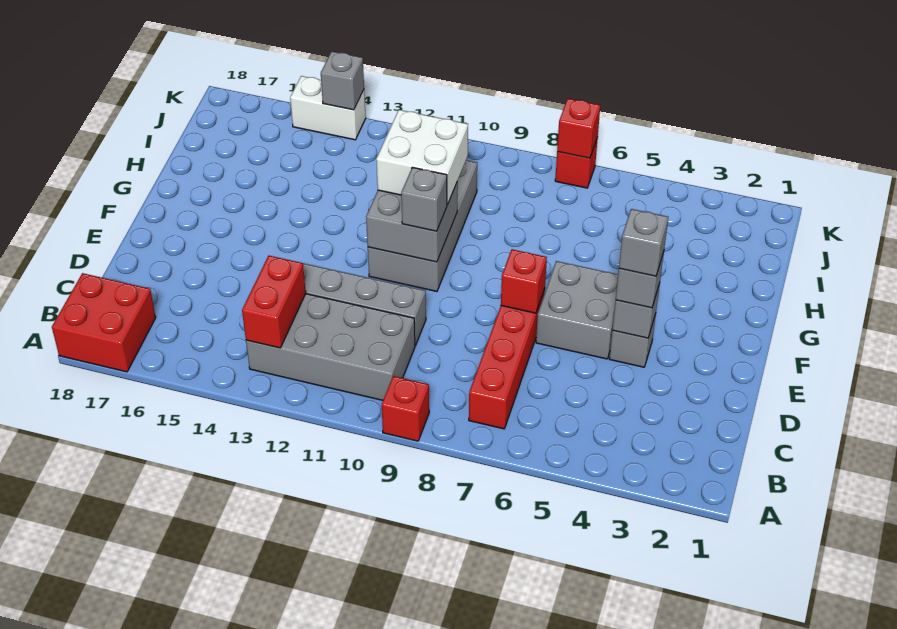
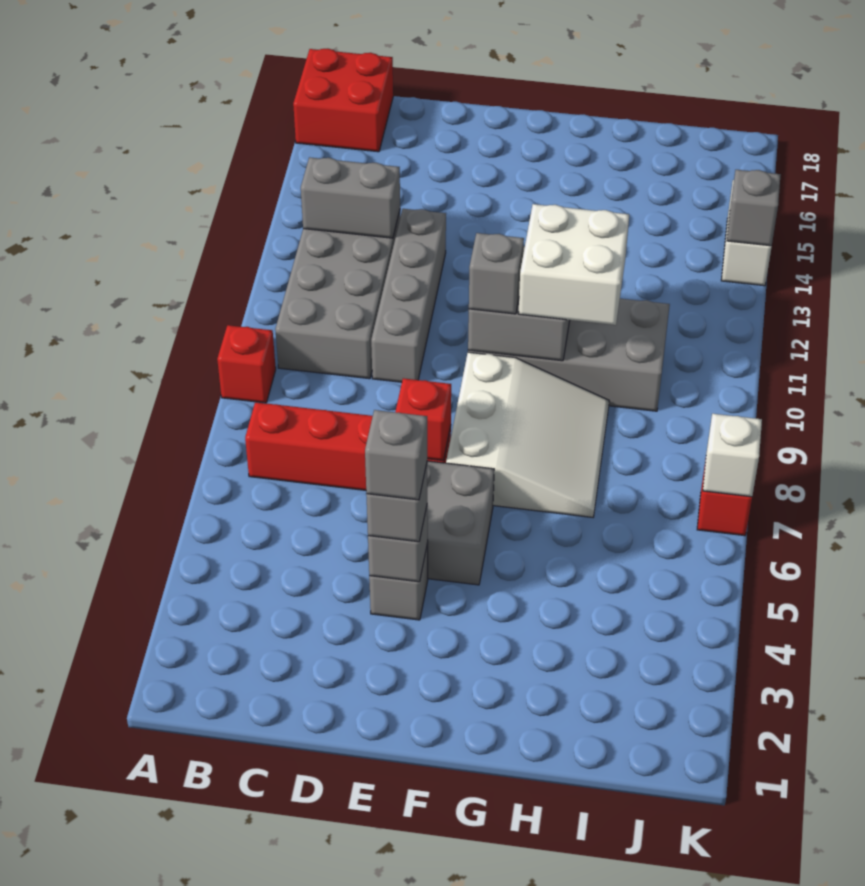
red brick B13:C13 level 2 -> grey brick B13:C13 level 2
none -> white slope F7:H9 level 1 top F
red brick K7 level 2 -> white brick K7 level 2

